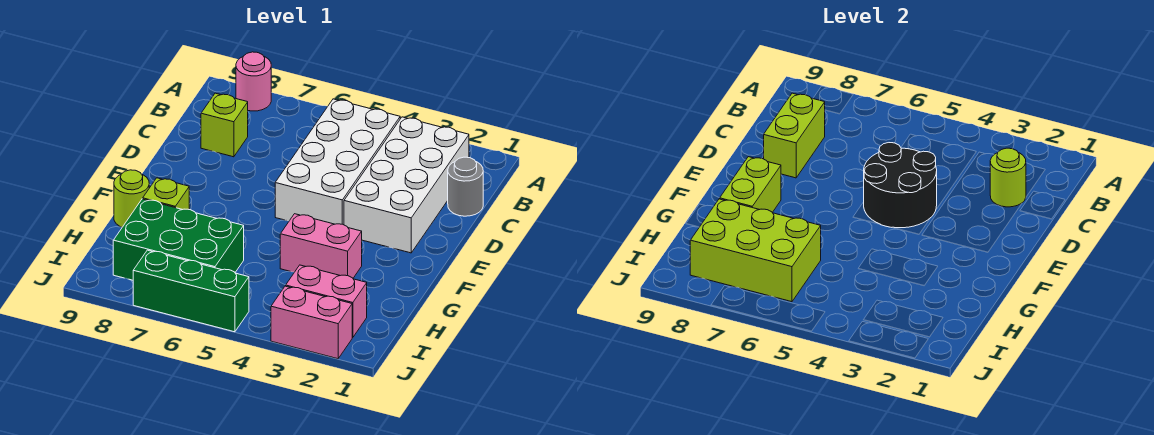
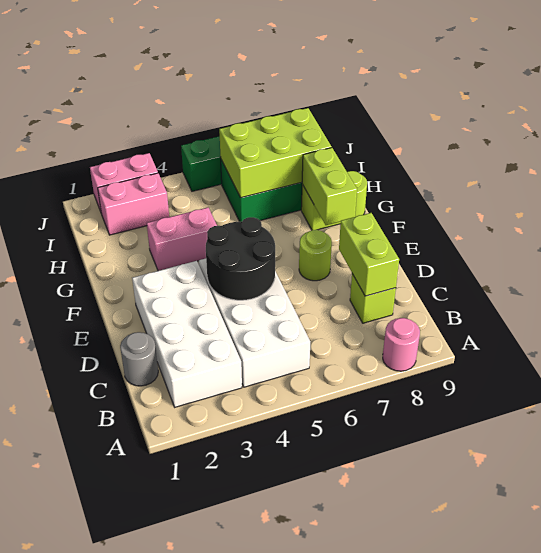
lime round brick C2 level 2 -> lime round brick E7 level 1

